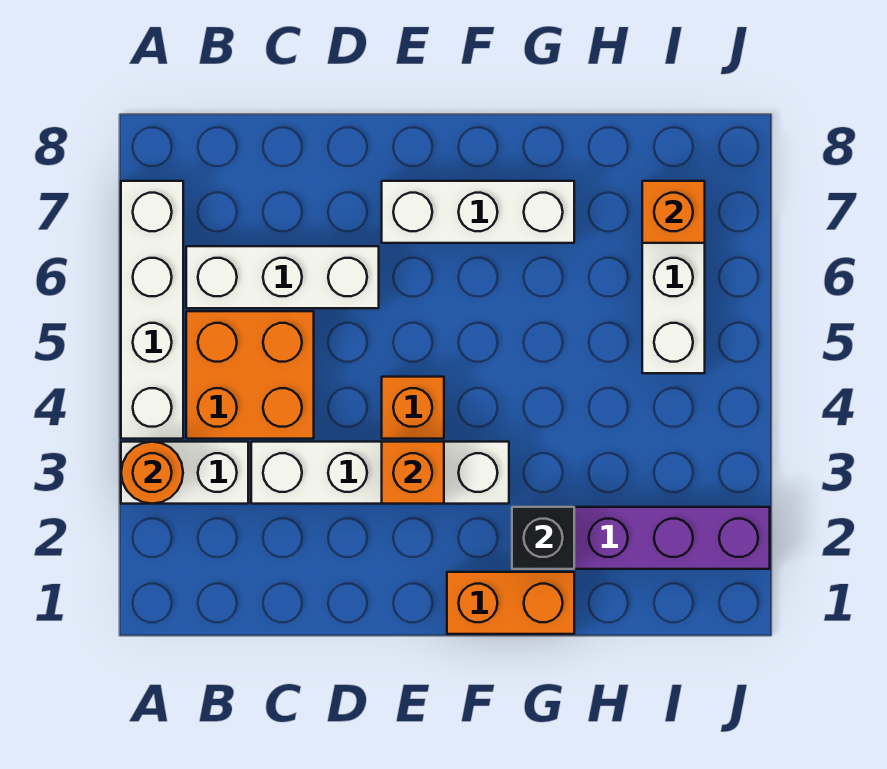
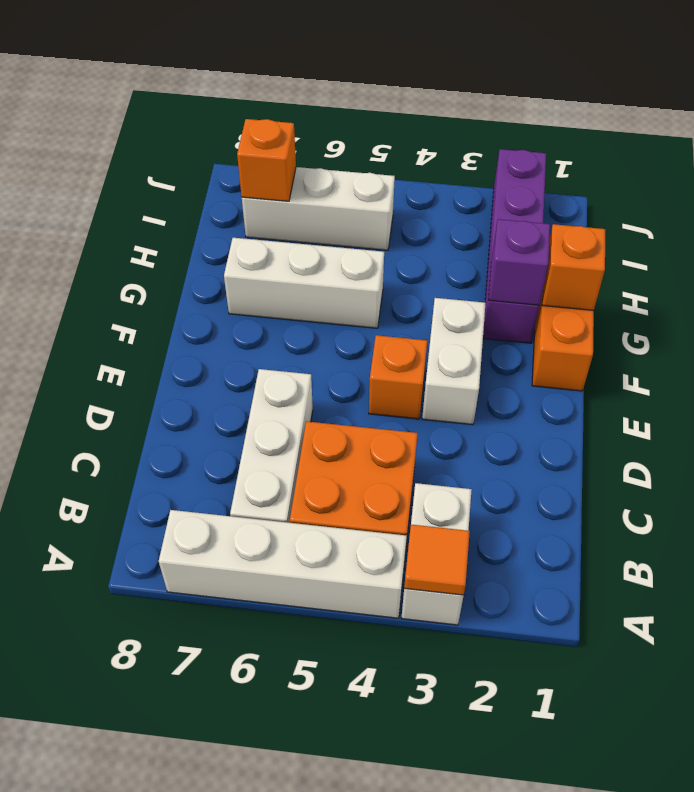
orange round brick A3 level 2 -> orange tile A3 level 2
white brick C3:F3 level 1 -> white brick E3:F3 level 1
orange brick E3 level 2 -> orange brick G1 level 2
white brick E7:G7 level 1 -> white brick G5:G7 level 1
black brick G2 level 2 -> purple brick G2 level 2

